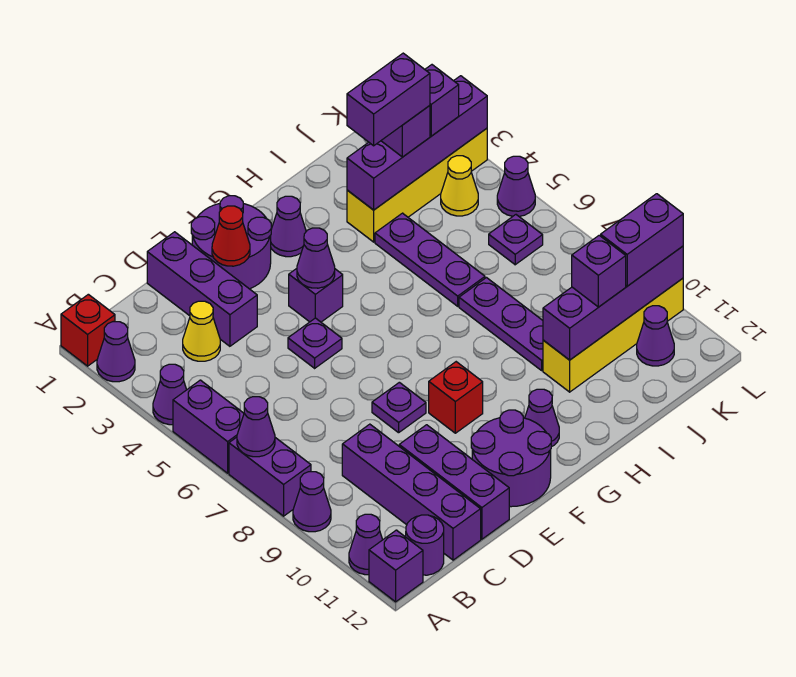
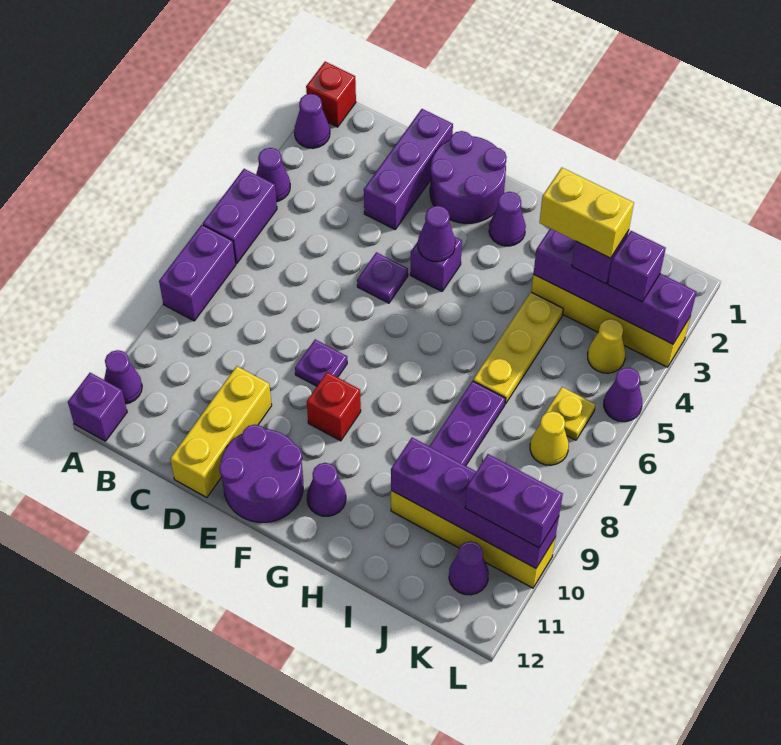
purple cone A7 level 2 -> none
purple cone A9 level 1 -> none
purple round brick B12 level 1 -> none
yellow cone C3 level 1 -> yellow cone K7 level 1
purple brick C9:C12 level 1 -> none
purple brick D10:D12 level 1 -> yellow brick D10:D12 level 1
red cone E2 level 2 -> none
purple brick I3:J3 level 4 -> yellow brick I3:J3 level 4
purple plate I4:I6 level 1 -> yellow plate I4:I6 level 1
purple brick J10 level 3 -> none
purple plate K6 level 1 -> yellow plate K6 level 1

